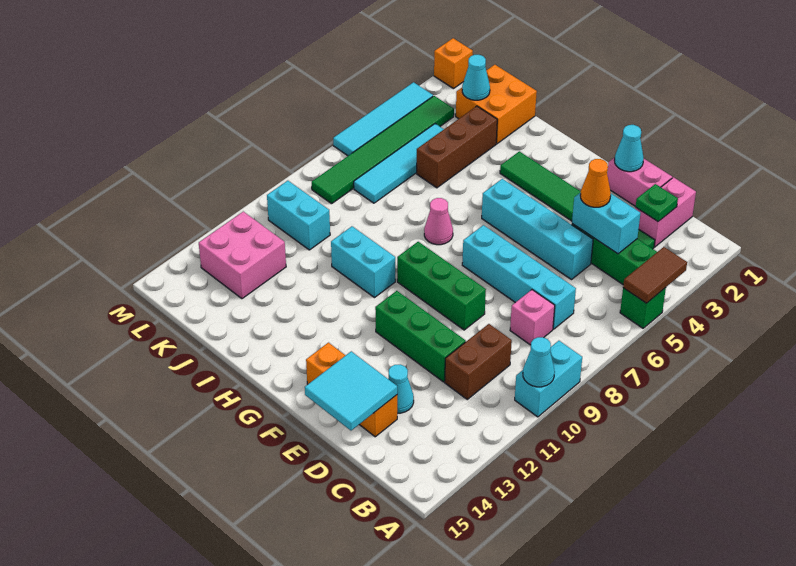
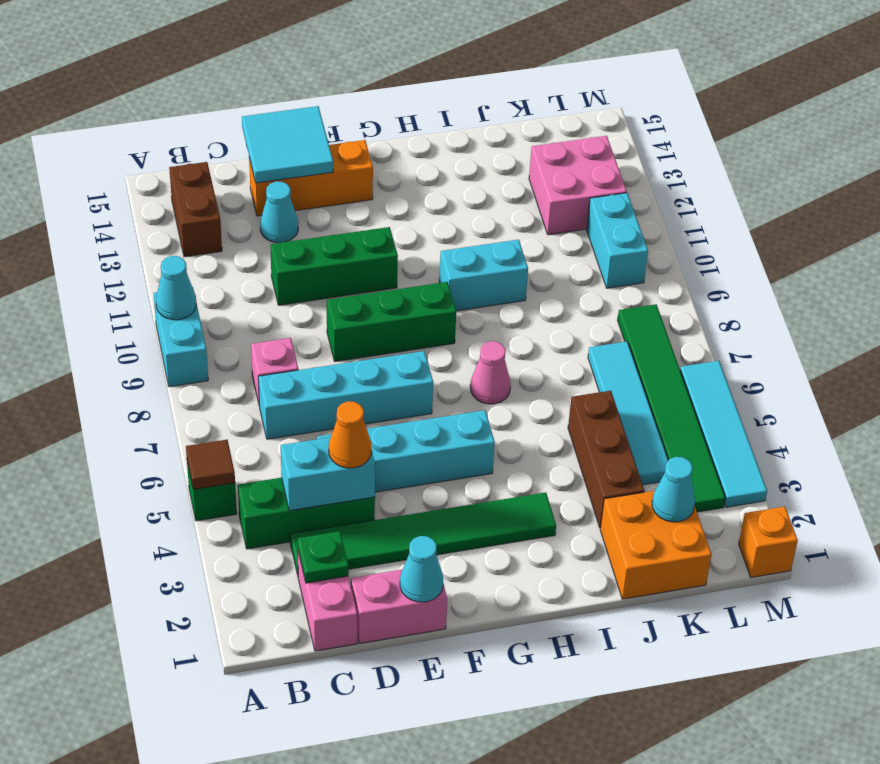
brown tile A4:A5 level 2 -> brown tile A5 level 2
brown brick C10:C11 level 1 -> brown brick B13:B14 level 1
cyan brick K10:L10 level 1 -> cyan brick L10:L11 level 1

